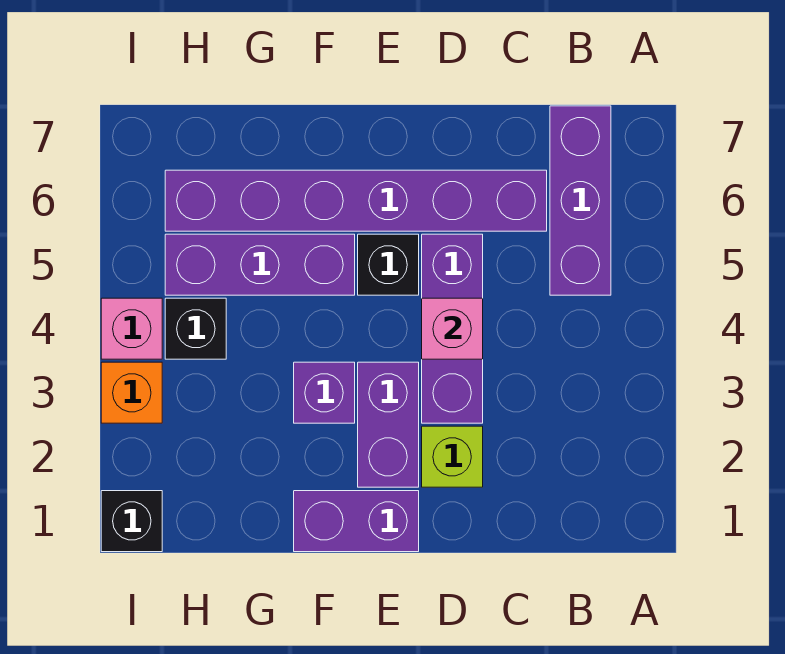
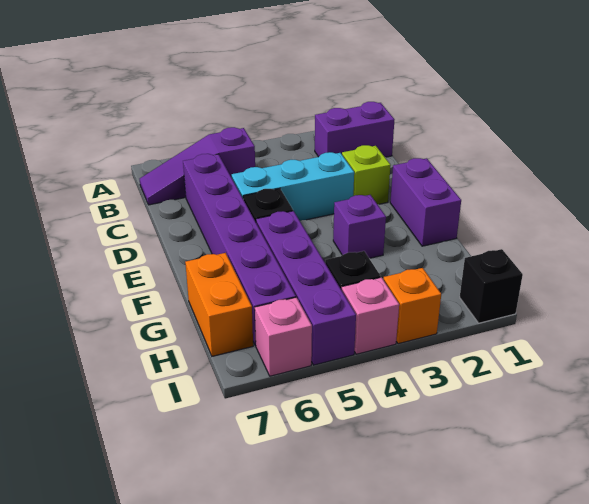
purple brick B5:B7 level 1 -> purple slope B5:B7 level 1 top 5
purple brick D3:D5 level 1 -> cyan brick D3:D5 level 1
pink brick D4 level 2 -> pink brick I6 level 1
purple brick E2:E3 level 1 -> purple brick B1:B2 level 1
purple brick F5:H5 level 1 -> purple brick F5:I5 level 1
none -> orange brick G7:H7 level 1

